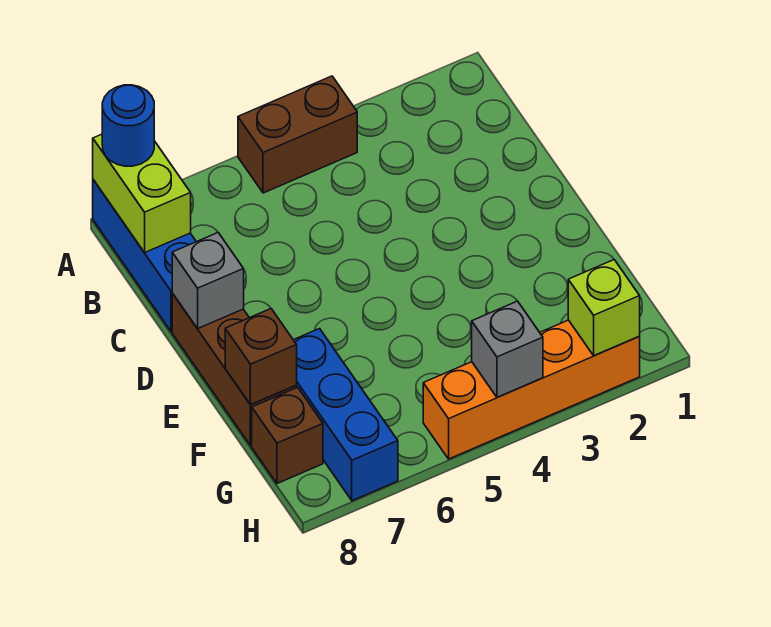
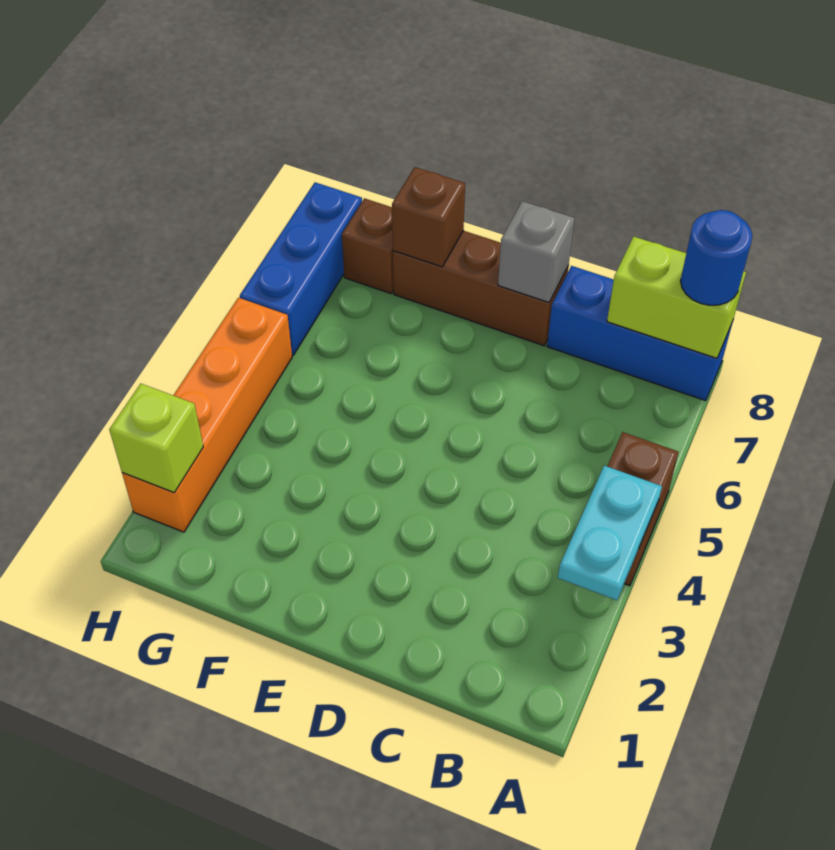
none -> cyan plate A3:A4 level 2
blue brick F7:H7 level 1 -> blue brick H6:H8 level 1
grey brick H4 level 2 -> none

